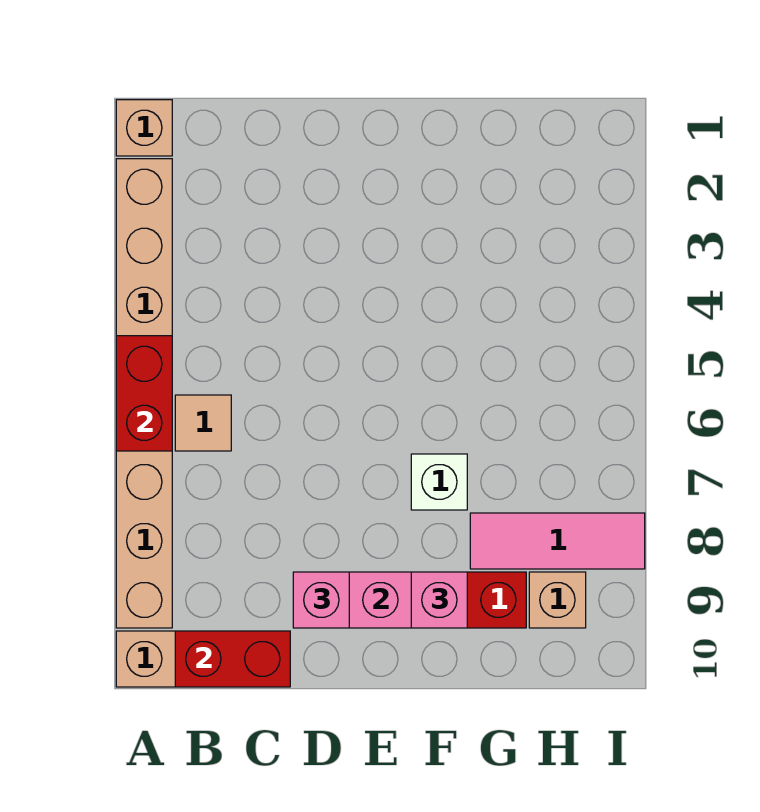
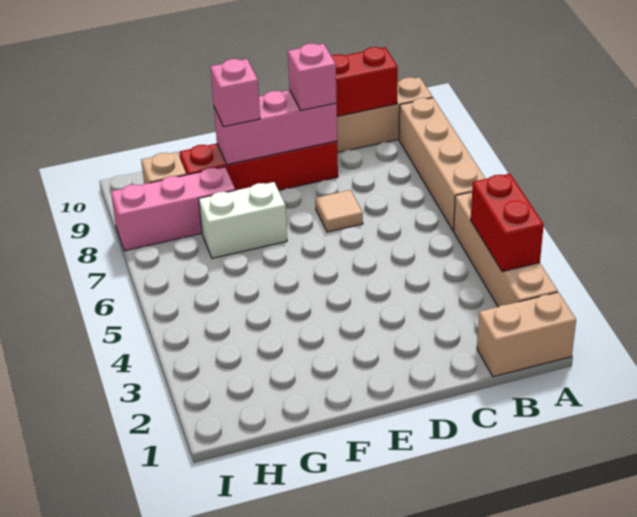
tan brick A1 level 1 -> tan brick A1:B1 level 1
red brick A5:A6 level 2 -> red brick A3:A4 level 2
tan tile B6 level 1 -> tan tile D7 level 1
white brick F7 level 1 -> white brick F7:G7 level 1
pink tile G8:I8 level 1 -> pink brick G8:I8 level 1

